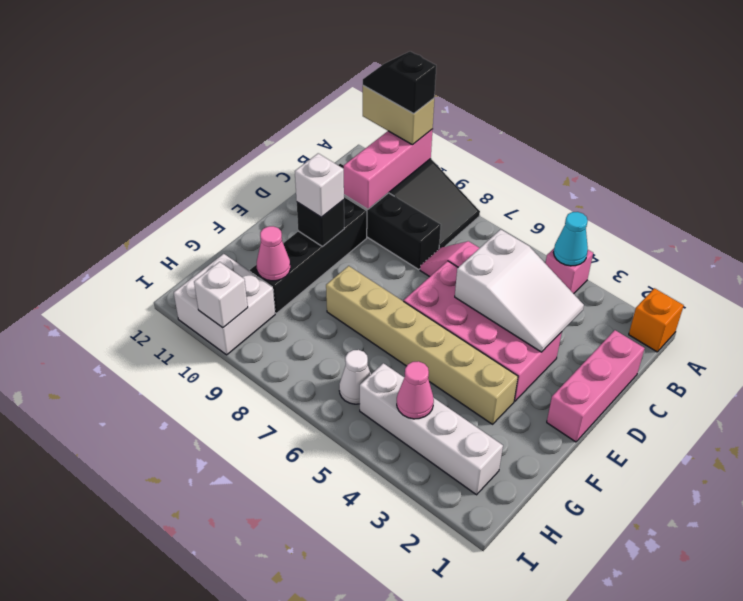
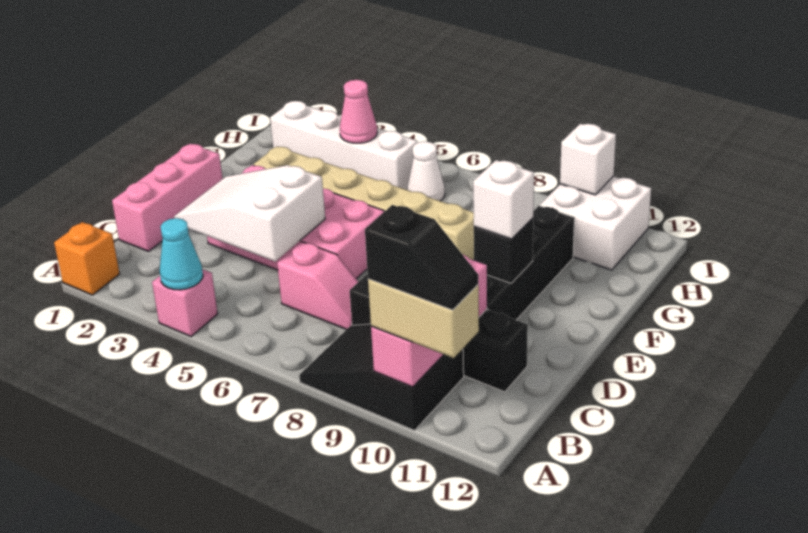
pink cone G10 level 2 -> none

